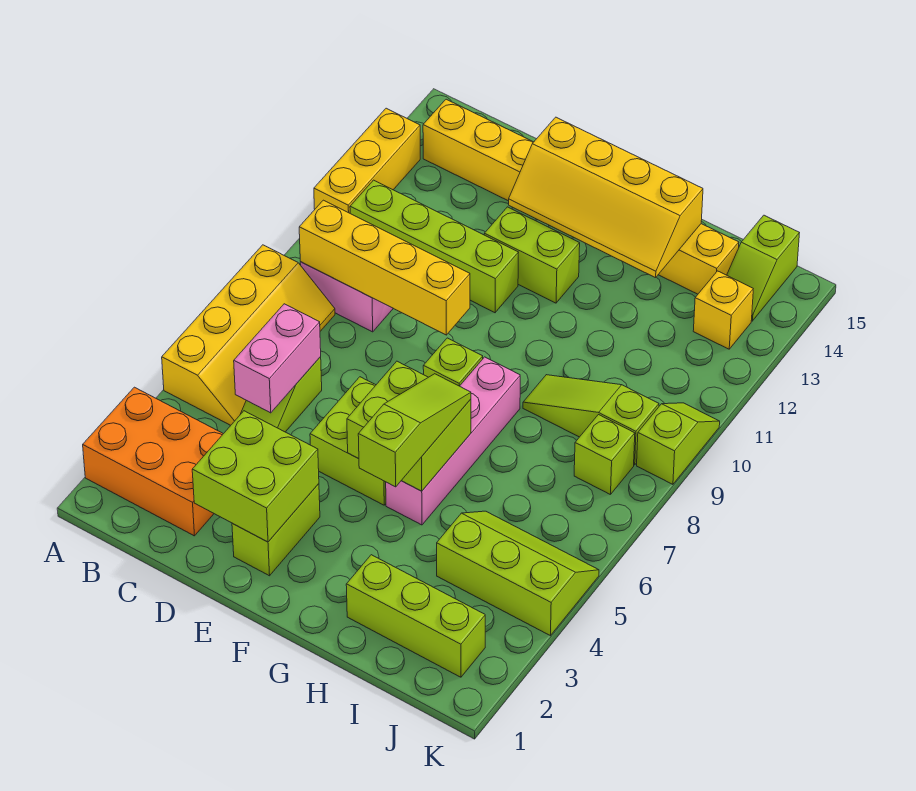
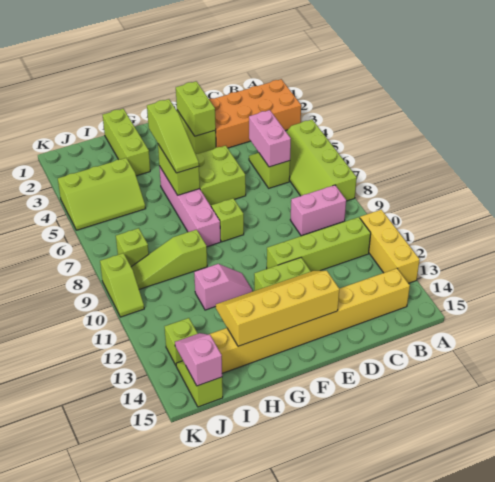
orange brick A2:C3 level 1 -> orange brick A2:D3 level 1
yellow slope A5:B8 level 1 top A -> lime slope A5:B8 level 1 top A
yellow brick B9:E9 level 2 -> none
lime brick D2:E3 level 2 -> lime brick E2:E3 level 2
lime brick F5:G6 level 2 -> lime brick G5:G6 level 2
none -> pink slope G11:H11 level 1 top H
lime brick H2:J2 level 1 -> lime brick H1:H3 level 1
lime slope H9:J9 level 1 top J -> lime slope H9:J9 level 1 top H
yellow brick J13 level 1 -> lime brick J13 level 1
none -> pink slope J14:J15 level 2 top 15

